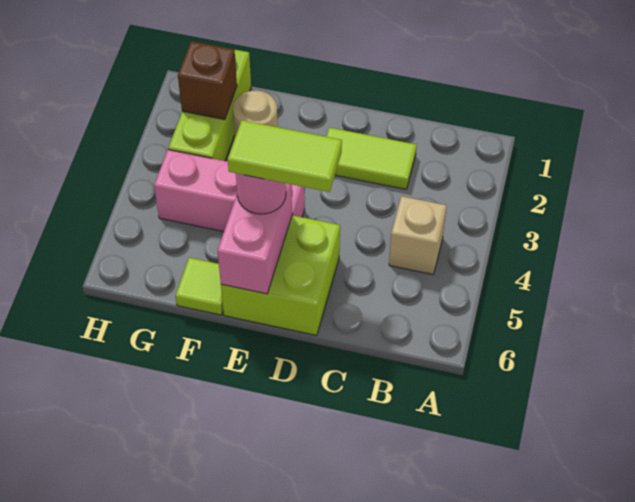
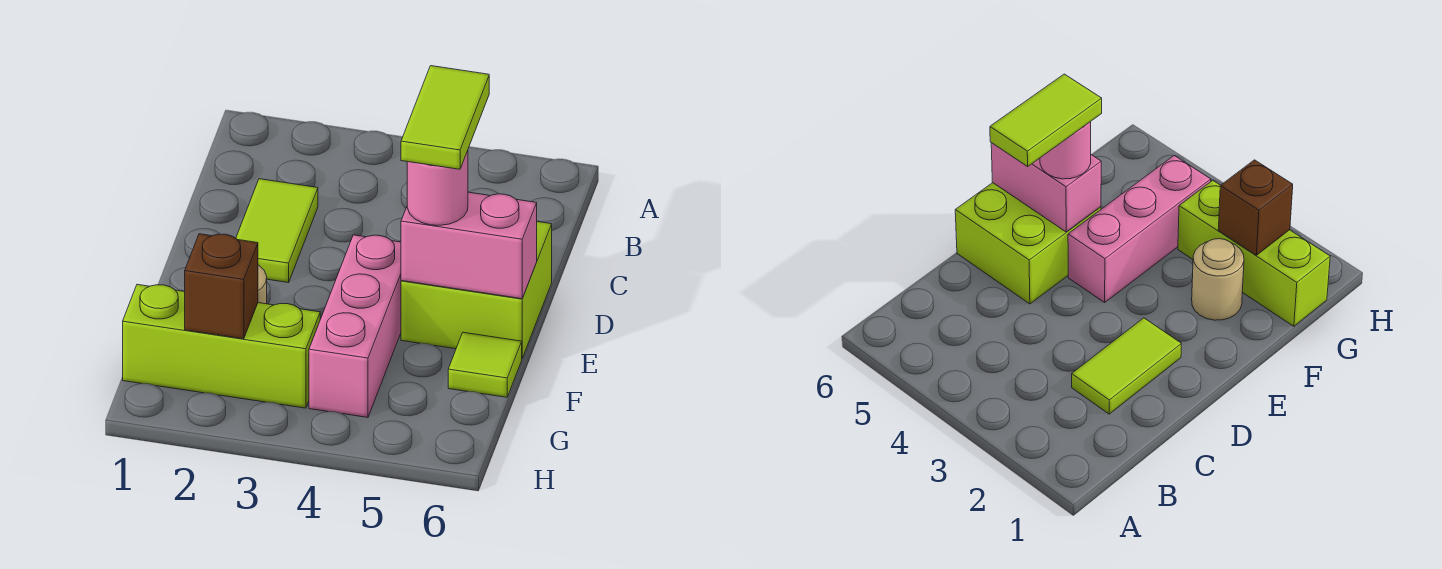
tan brick B4 level 1 -> none

